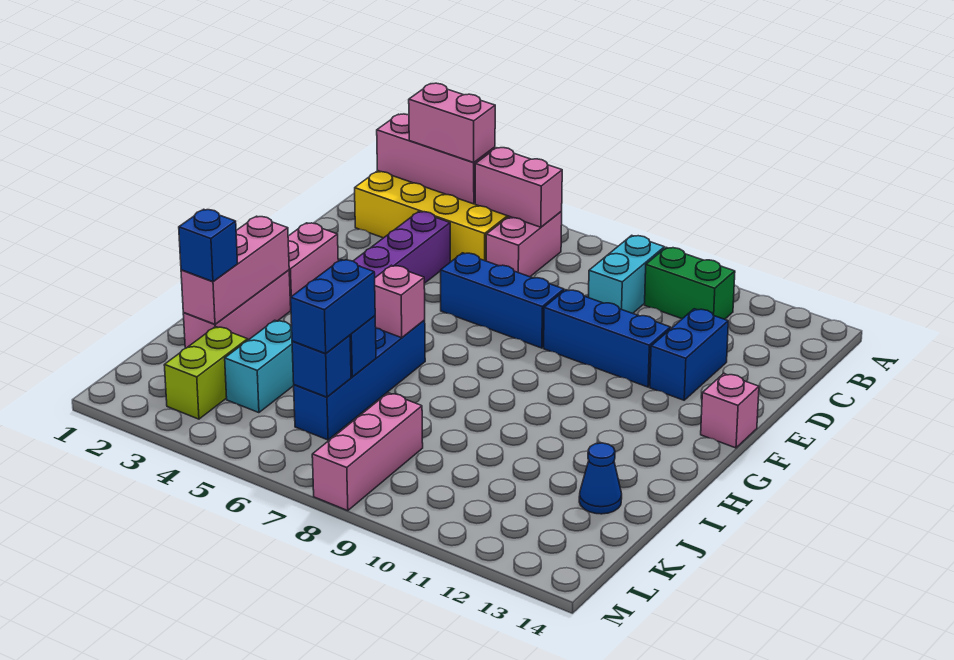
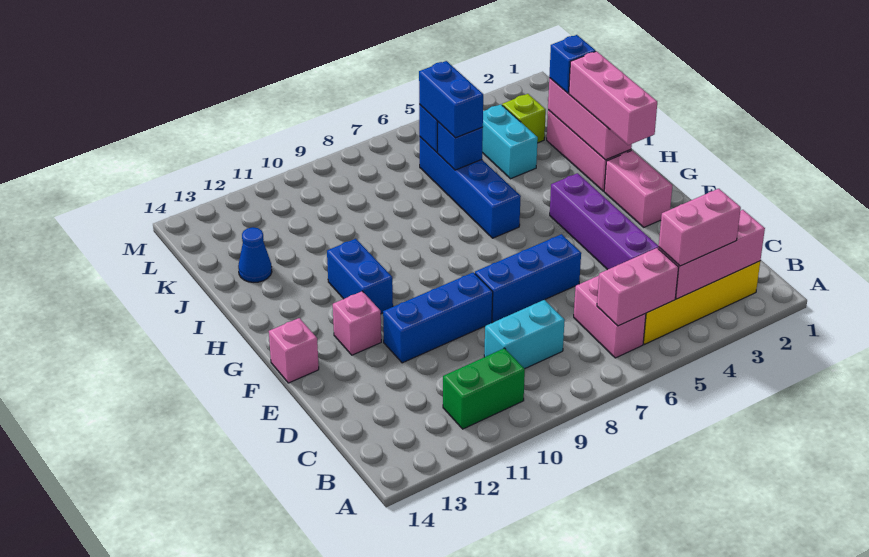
cyan brick B9:C9 level 1 -> cyan brick C8:C9 level 1
blue brick D12:E12 level 1 -> blue brick G11:H11 level 1
pink brick H6 level 2 -> pink brick F12 level 1
lime brick K3:L3 level 1 -> lime brick K3 level 1
pink brick K8:M8 level 1 -> pink brick G2:I2 level 3

